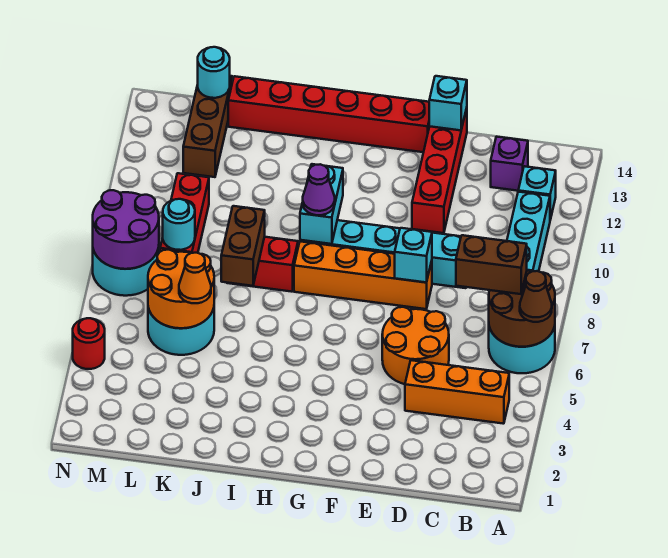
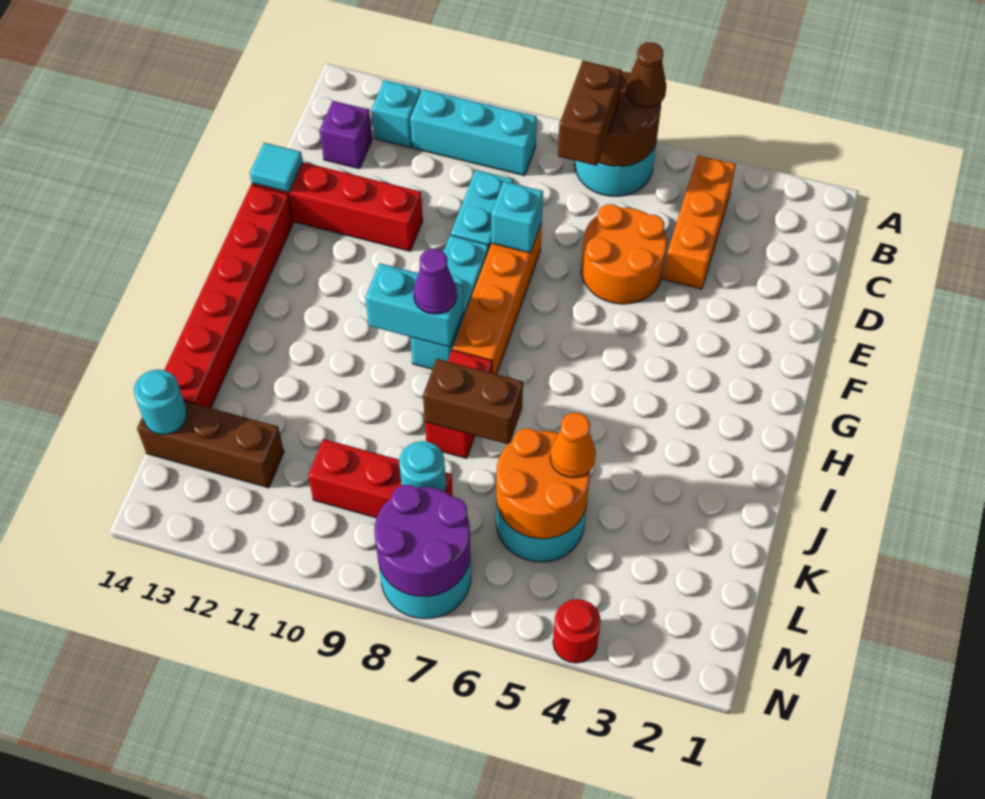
cyan brick E14 level 2 -> cyan tile E14 level 2

